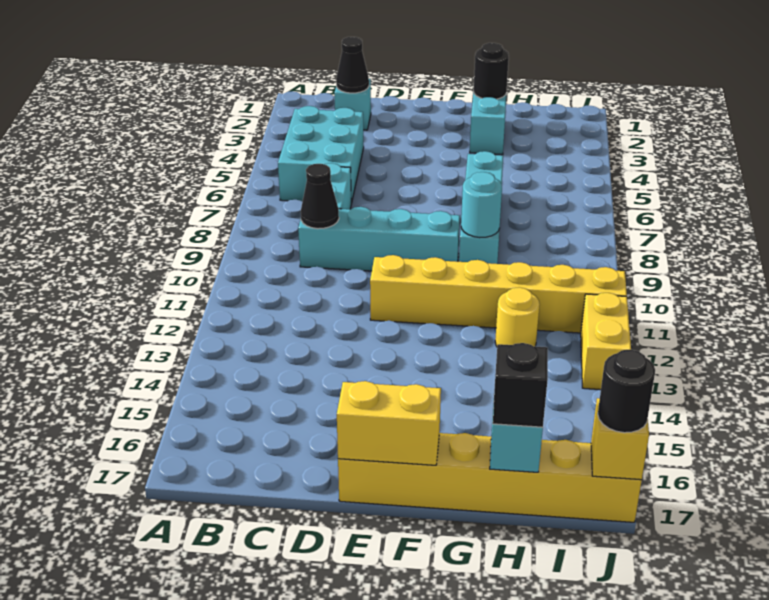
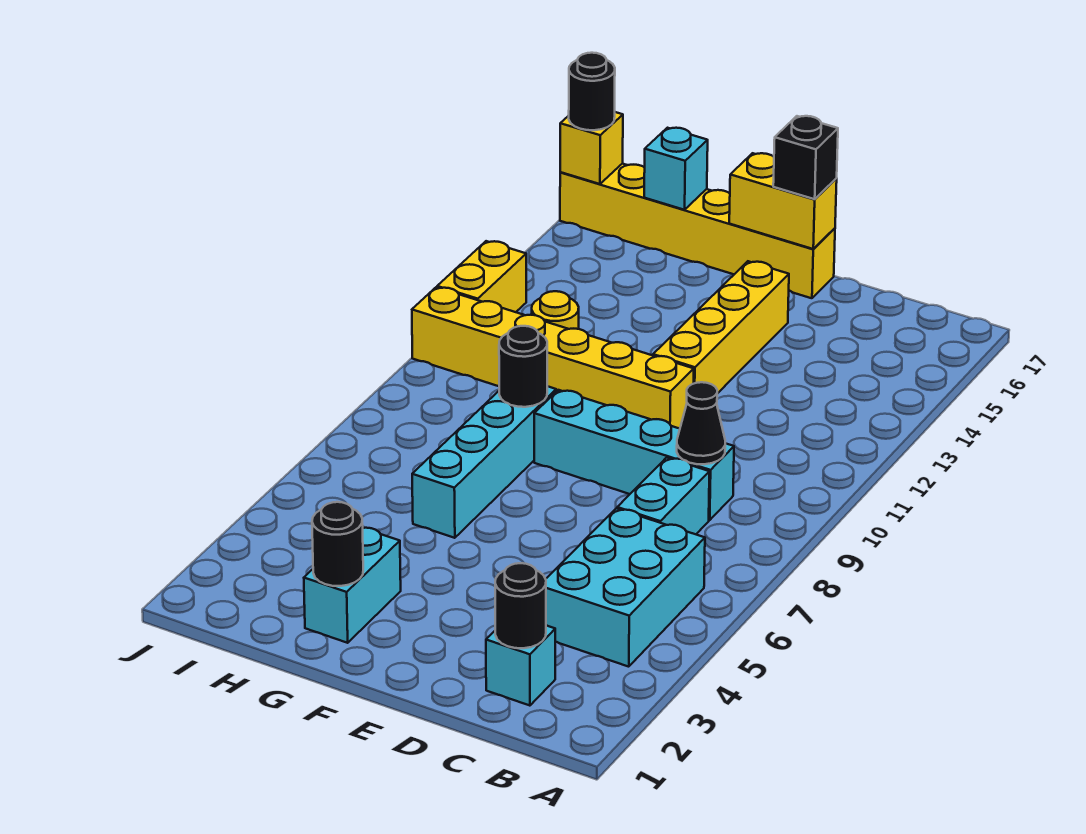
black cone C2 level 2 -> black round brick C2 level 2
none -> yellow brick E12:E15 level 1
cyan round brick G9 level 2 -> black round brick G9 level 2
black brick H17 level 3 -> black brick E17 level 3

